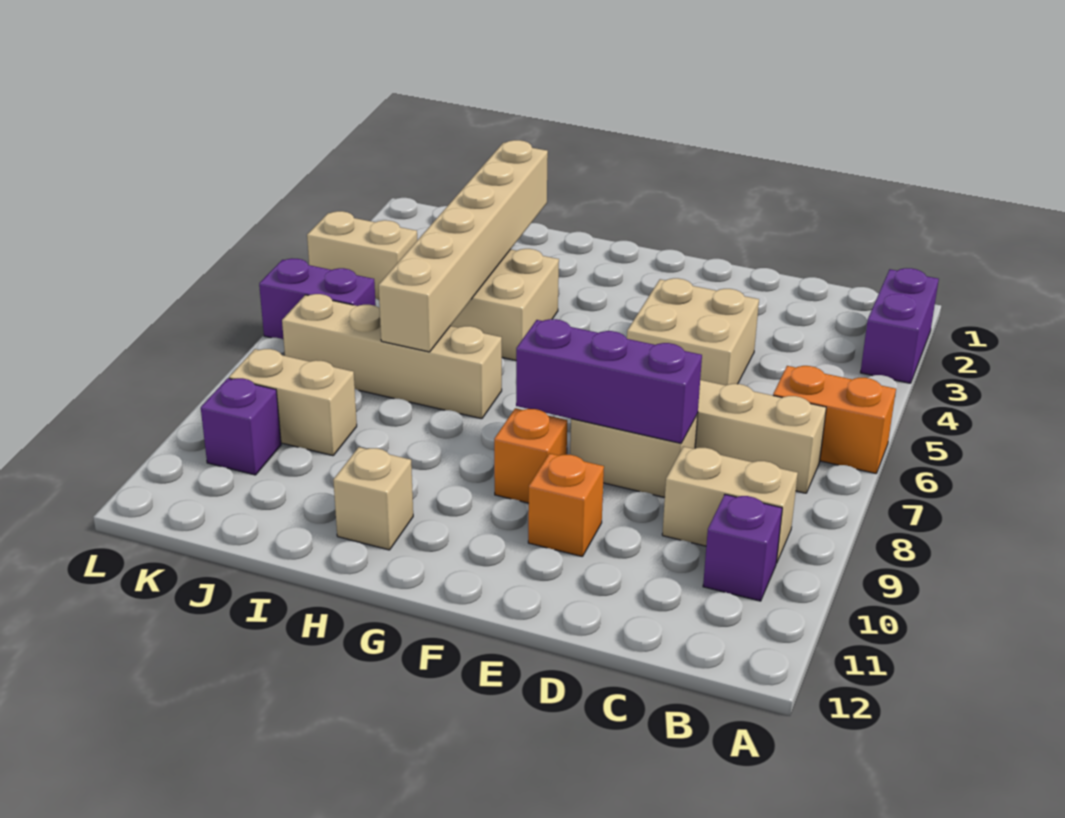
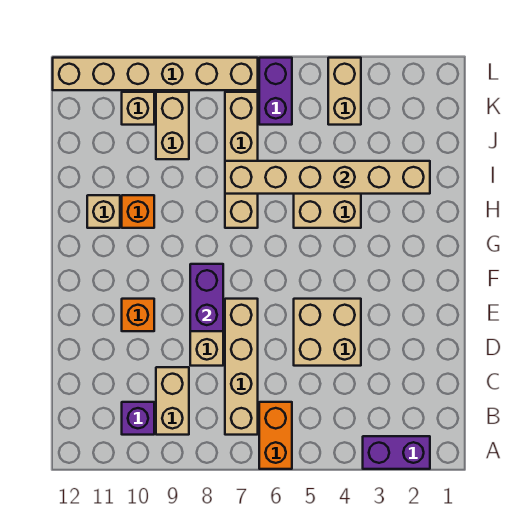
purple brick D8:F8 level 2 -> purple brick E8:F8 level 2
orange brick F9 level 1 -> orange brick H10 level 1
purple brick K10 level 1 -> tan brick K10 level 1
none -> tan brick L7:L12 level 1

